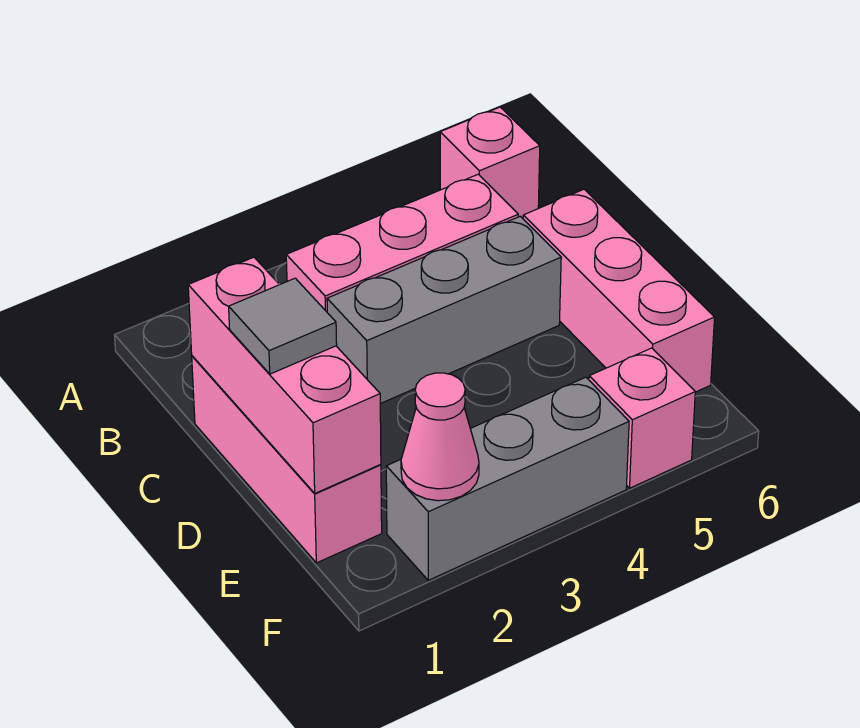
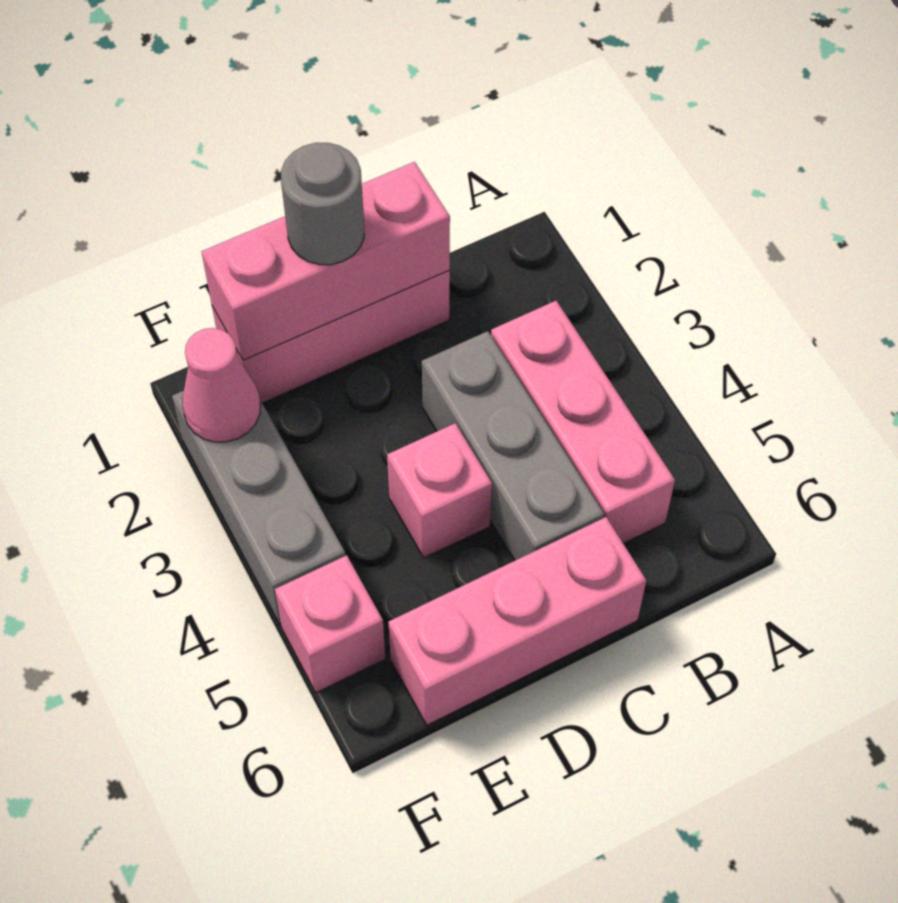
pink brick A6 level 1 -> pink brick D4 level 1
grey tile D1 level 3 -> grey round brick D1 level 3

